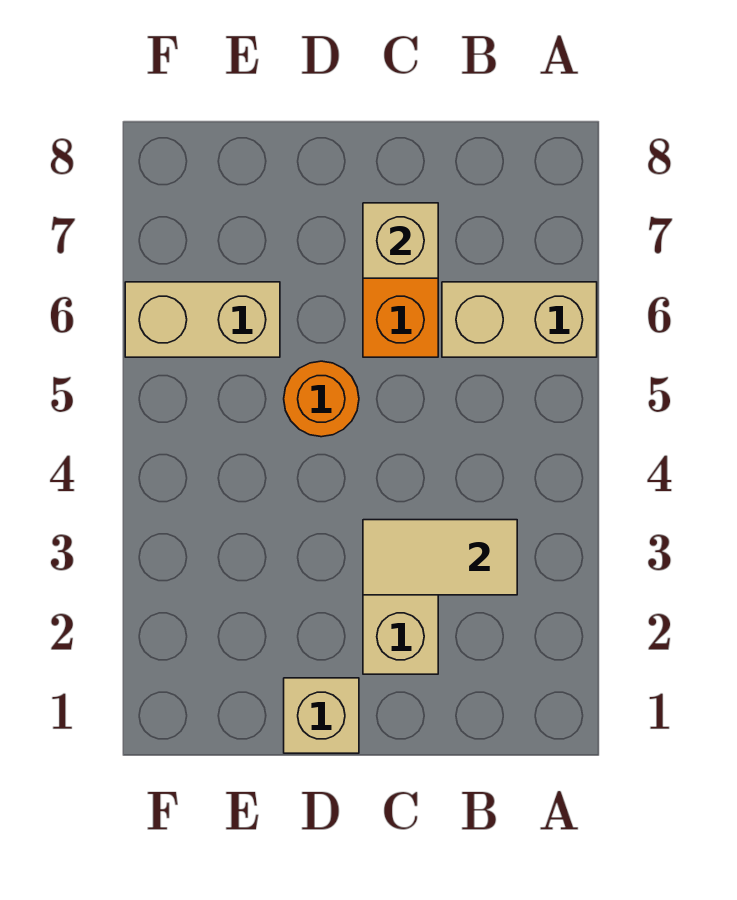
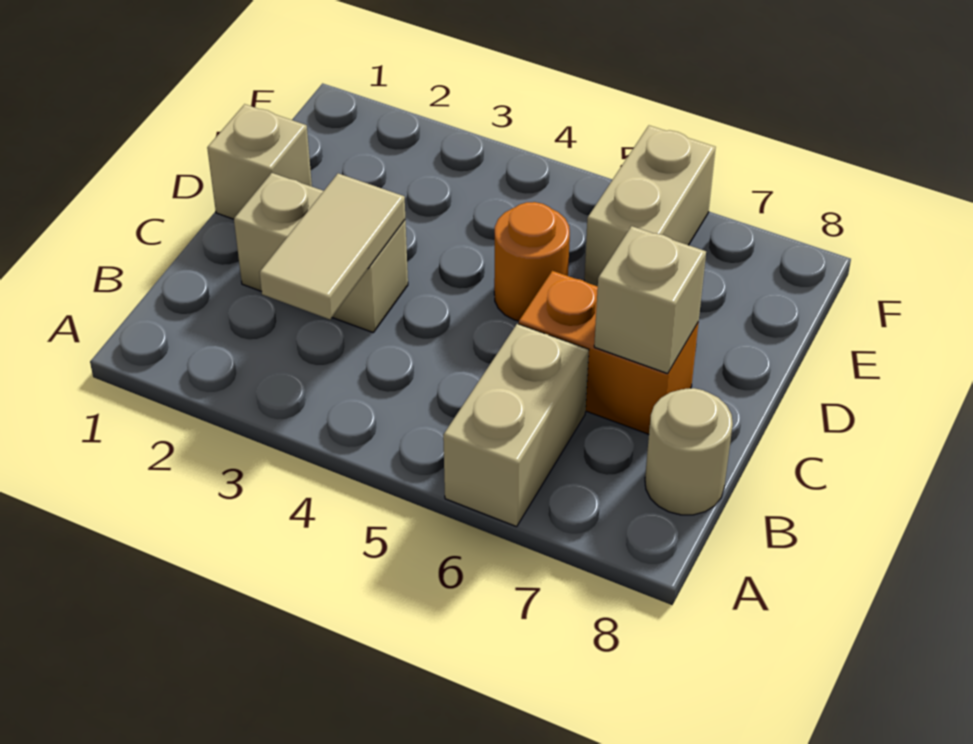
none -> tan round brick B8 level 1

